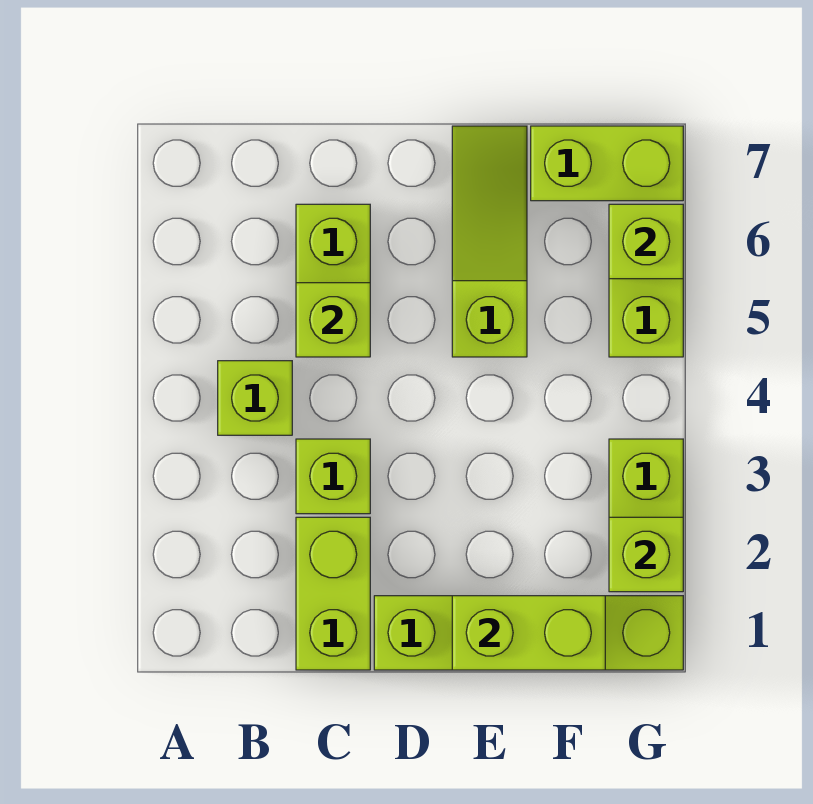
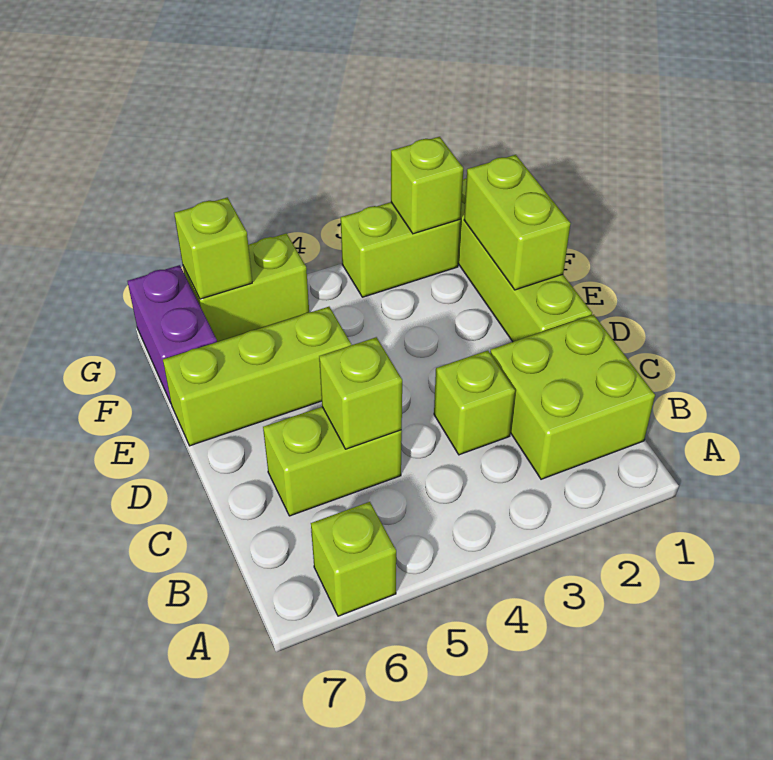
lime brick B4 level 1 -> lime brick A6 level 1
lime brick C1:C2 level 1 -> lime brick B1:C2 level 1
lime slope E5:E7 level 1 top 5 -> lime brick E5:E7 level 1
lime brick F7:G7 level 1 -> purple brick F7:G7 level 1

